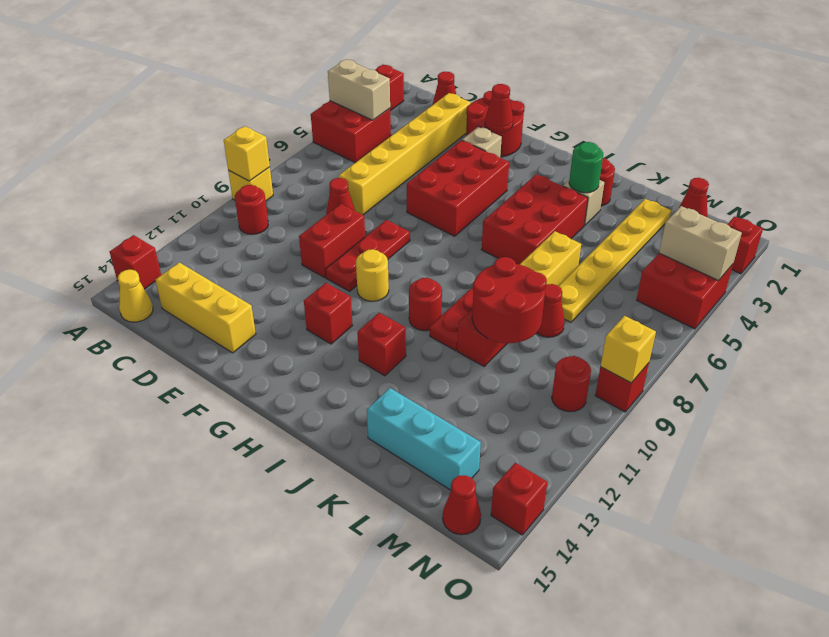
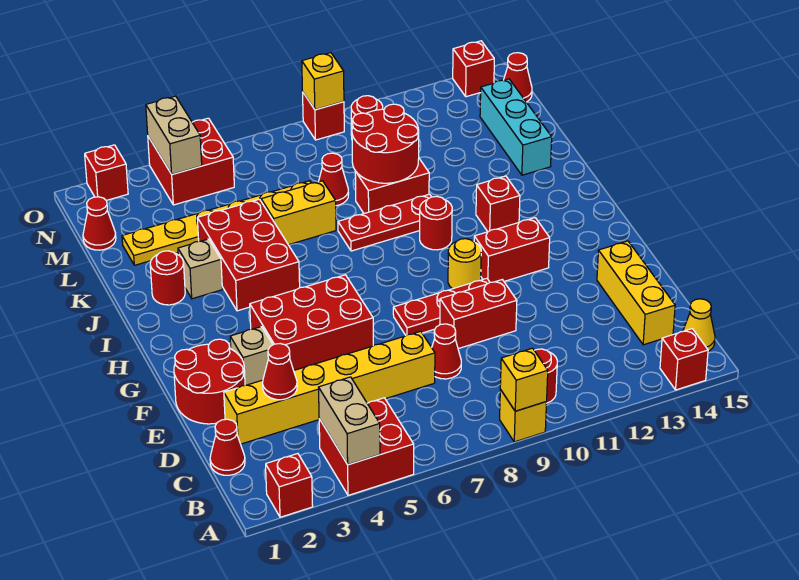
red cone F2 level 2 -> red cone D3 level 2
red brick G12 level 1 -> red brick G11:G12 level 1
red brick I4:J6 level 1 -> red brick I4:K5 level 1
green round brick J3 level 2 -> none

